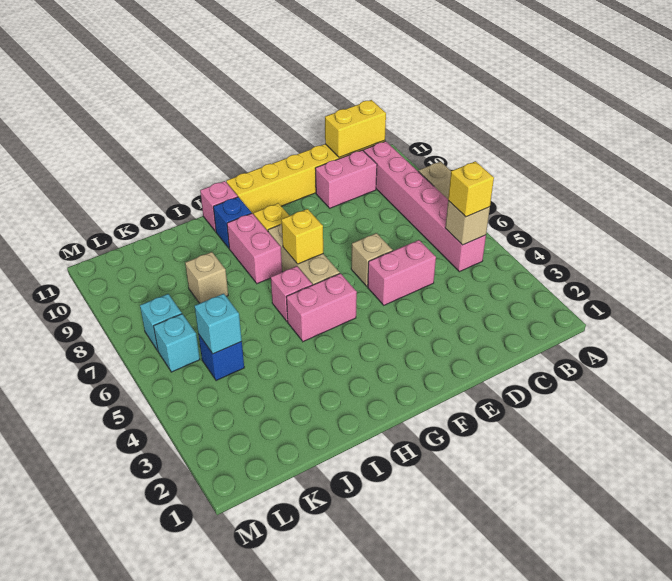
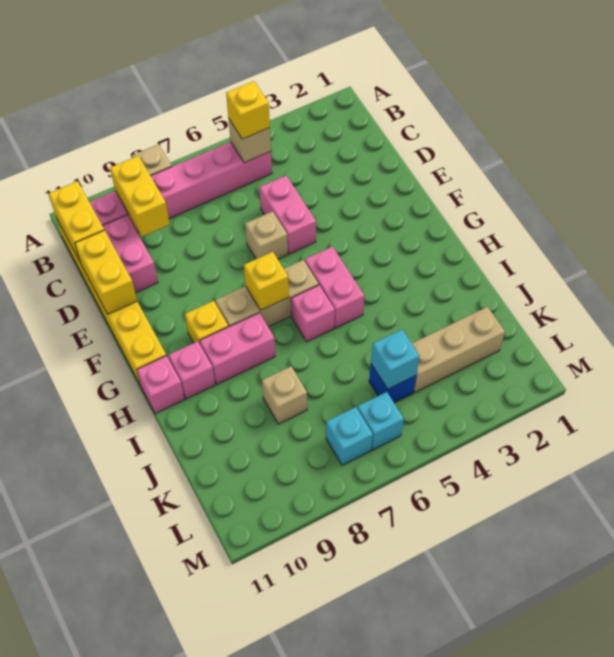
none -> yellow brick B9:C9 level 2
none -> yellow brick D11:E11 level 2
blue brick H10 level 1 -> pink brick H10 level 1
none -> tan brick K2:K4 level 1

